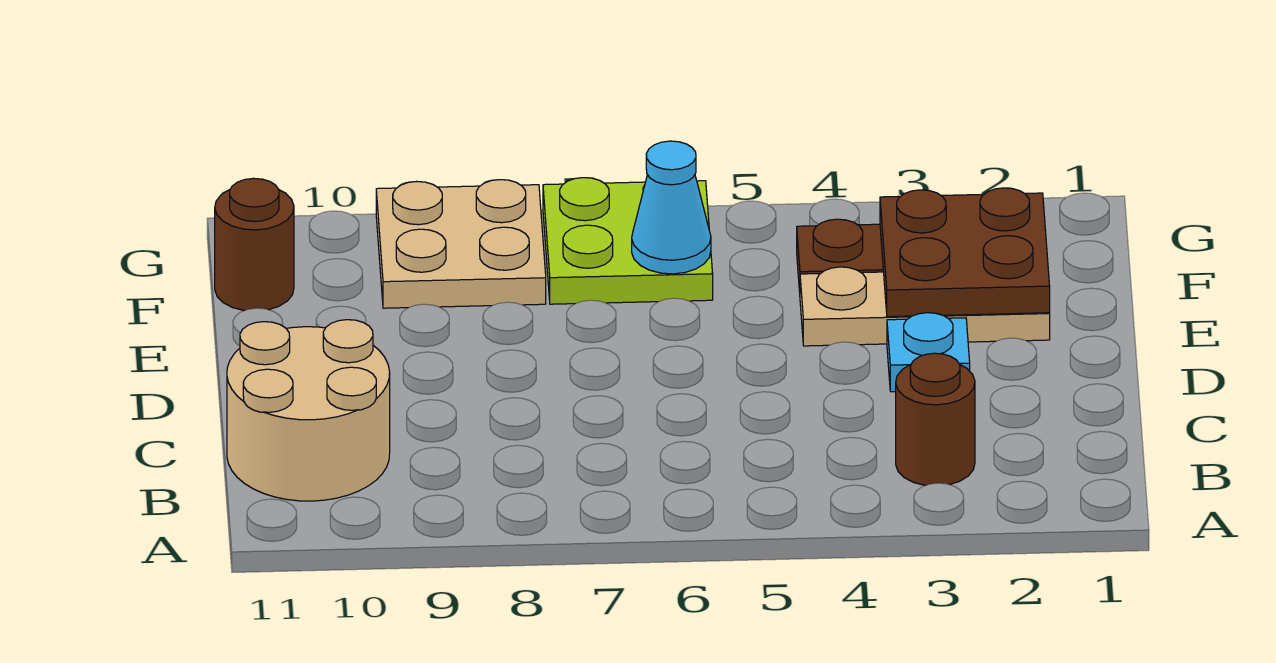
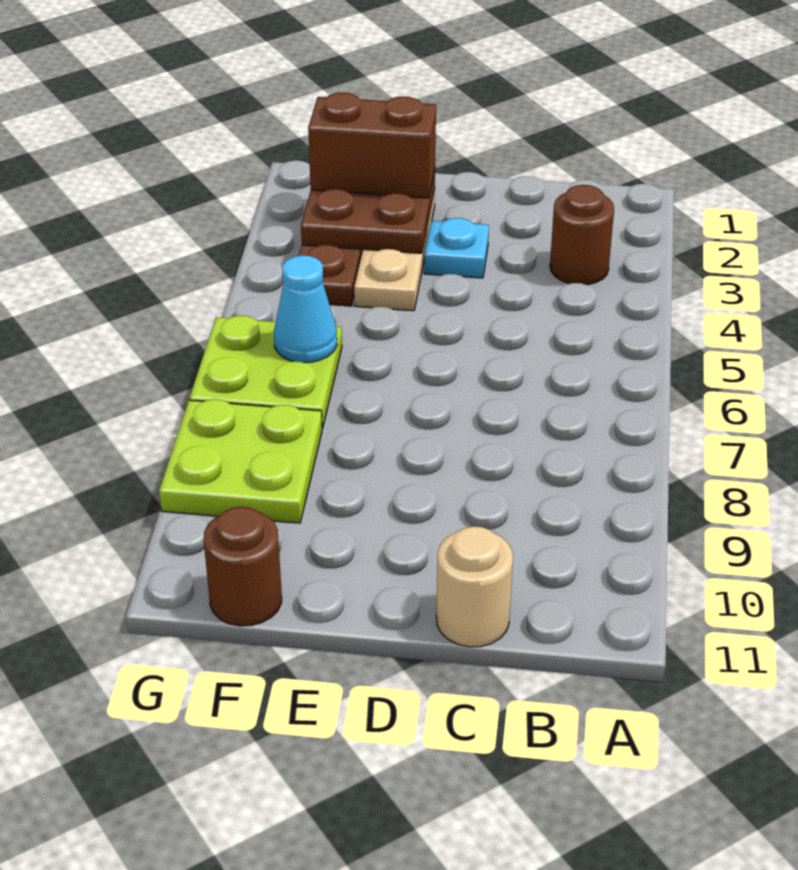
tan round brick B10:C11 level 1 -> tan round brick C11 level 1
none -> brown brick E2:F2 level 3
tan plate F8:G9 level 1 -> lime plate F8:G9 level 1

